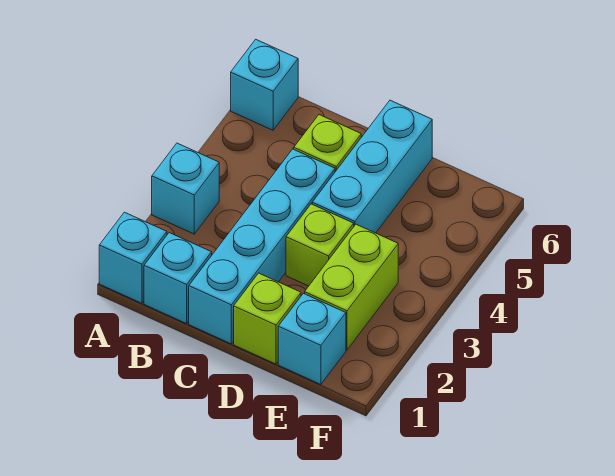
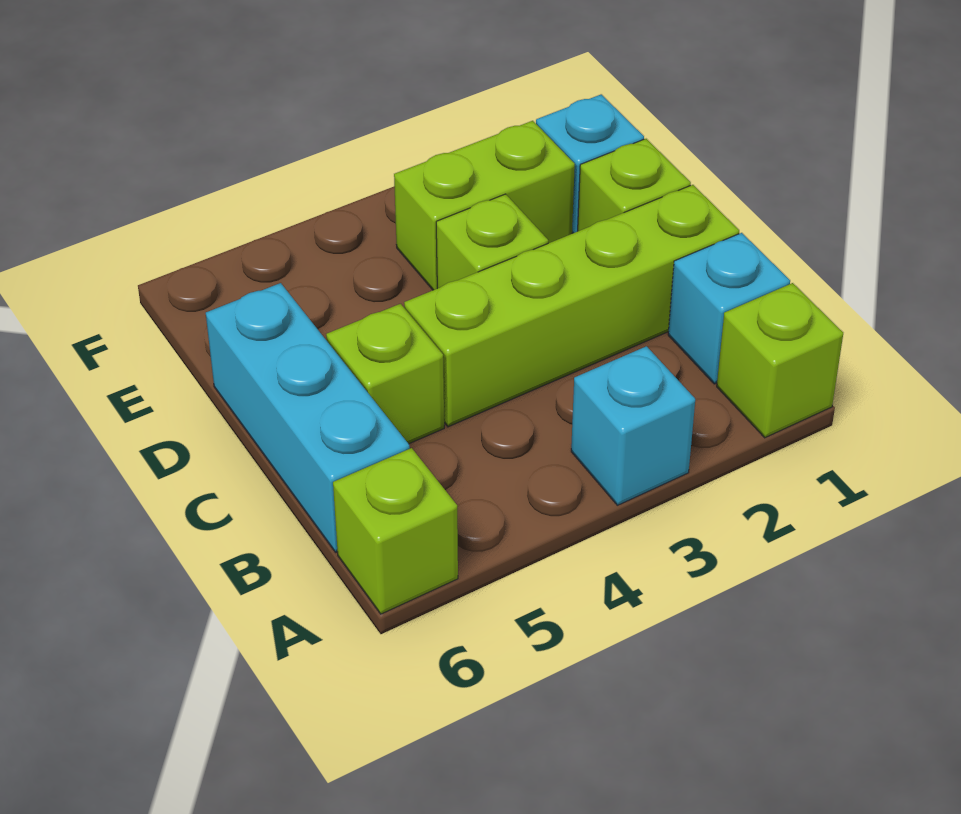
cyan brick A1 level 1 -> lime brick A1 level 1
cyan brick A6 level 1 -> lime brick A6 level 1
cyan brick C1:C4 level 1 -> lime brick C1:C4 level 1
cyan brick D4:D6 level 1 -> cyan brick B6:D6 level 1

